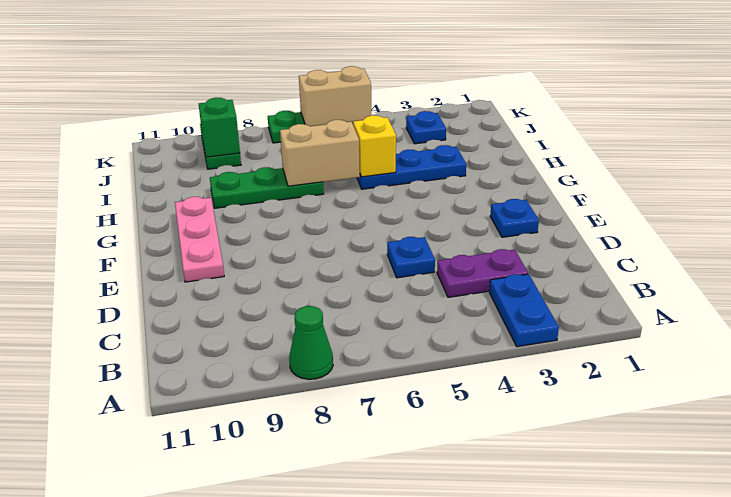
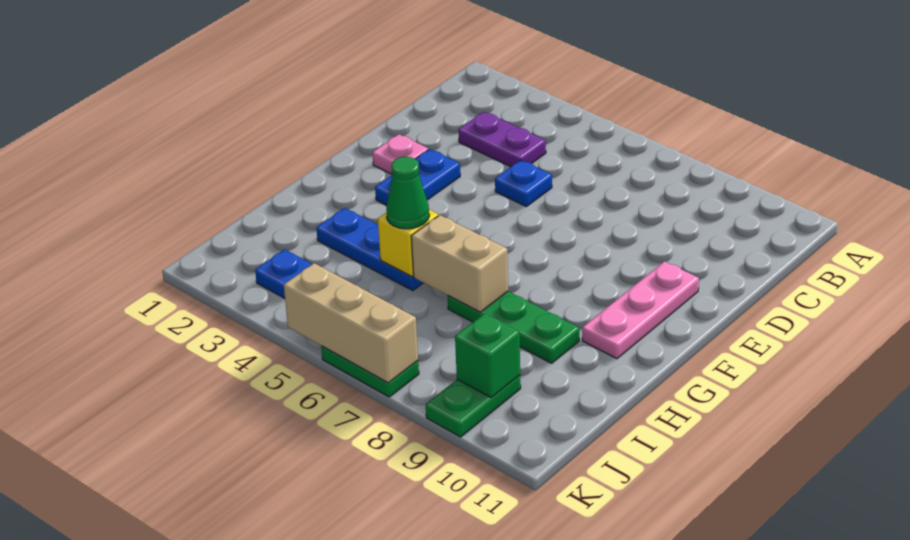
blue plate A3:B3 level 1 -> blue plate E3:F3 level 1
green cone A8 level 1 -> green cone H5 level 3
blue plate E2 level 1 -> pink plate E2 level 1
tan brick K5:K6 level 2 -> tan brick K5:K7 level 2

